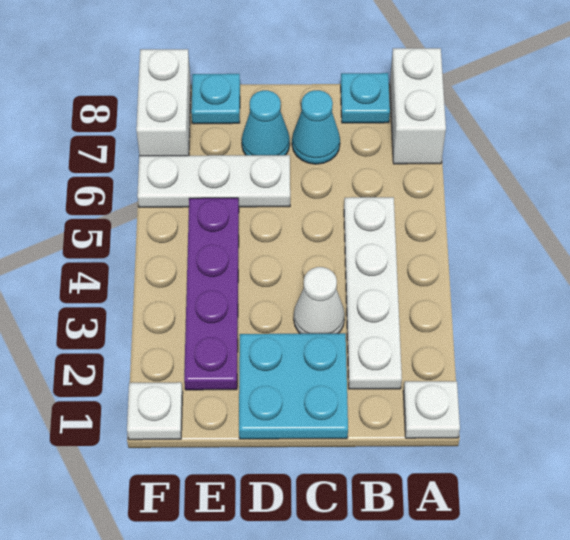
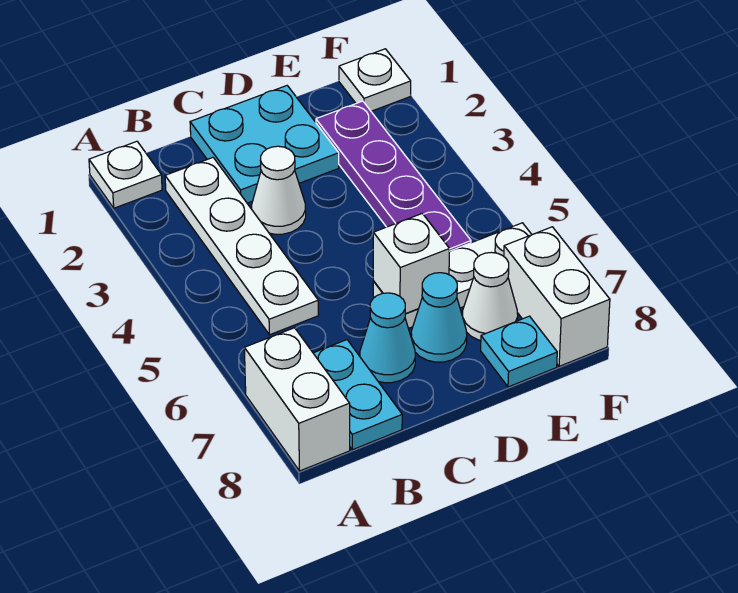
cyan plate B8 level 1 -> cyan plate B7:B8 level 1
none -> white brick D6 level 2
none -> white cone E7 level 1

